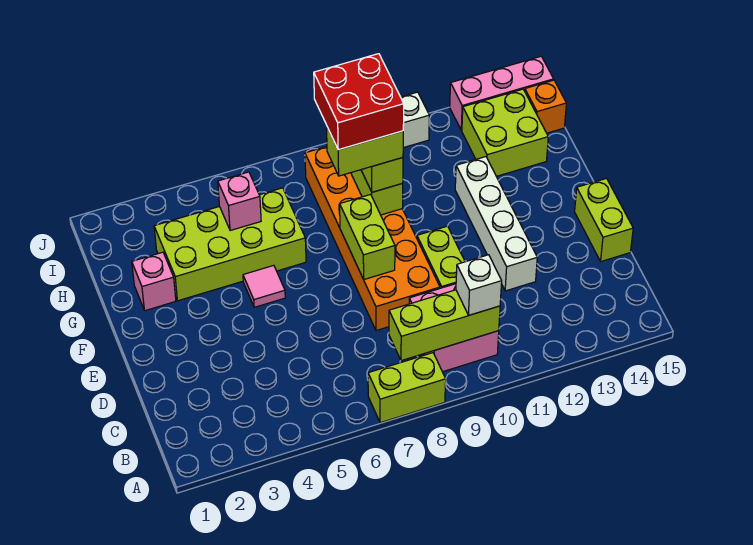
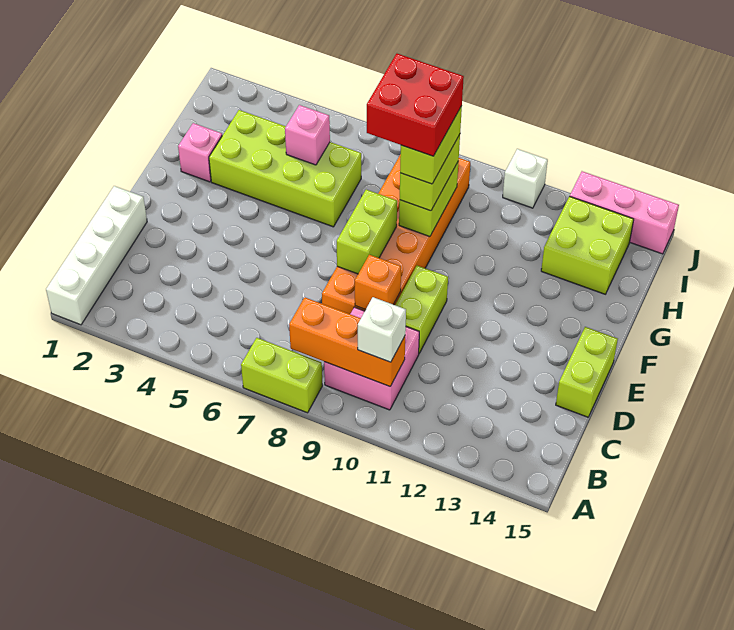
lime brick B8:B10 level 2 -> orange brick B8:B10 level 2
white brick D12:G12 level 1 -> white brick A1:D1 level 1
pink tile F5 level 1 -> none
lime brick G8:G9 level 4 -> lime brick G9:H9 level 4
orange brick I15 level 1 -> orange brick D9 level 2

